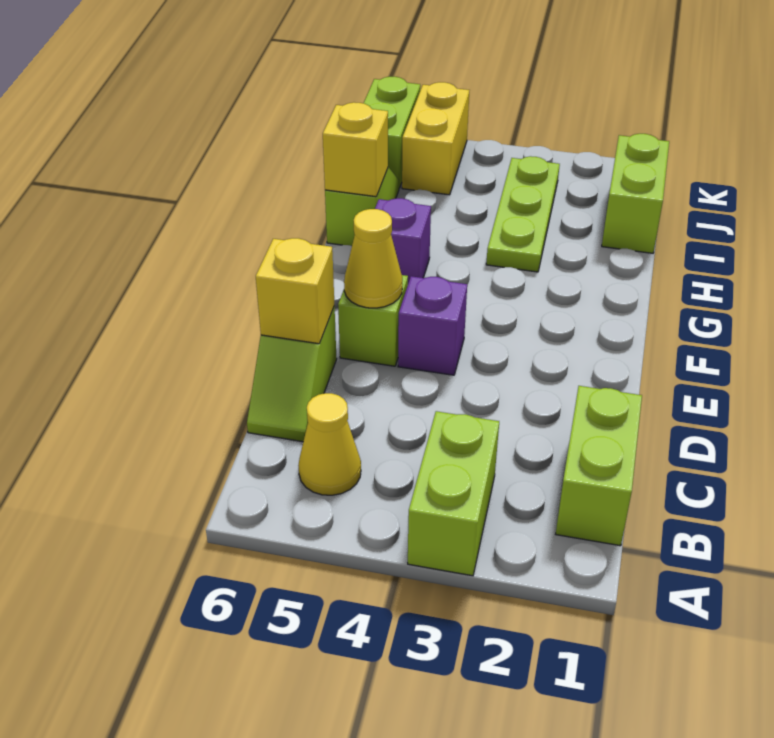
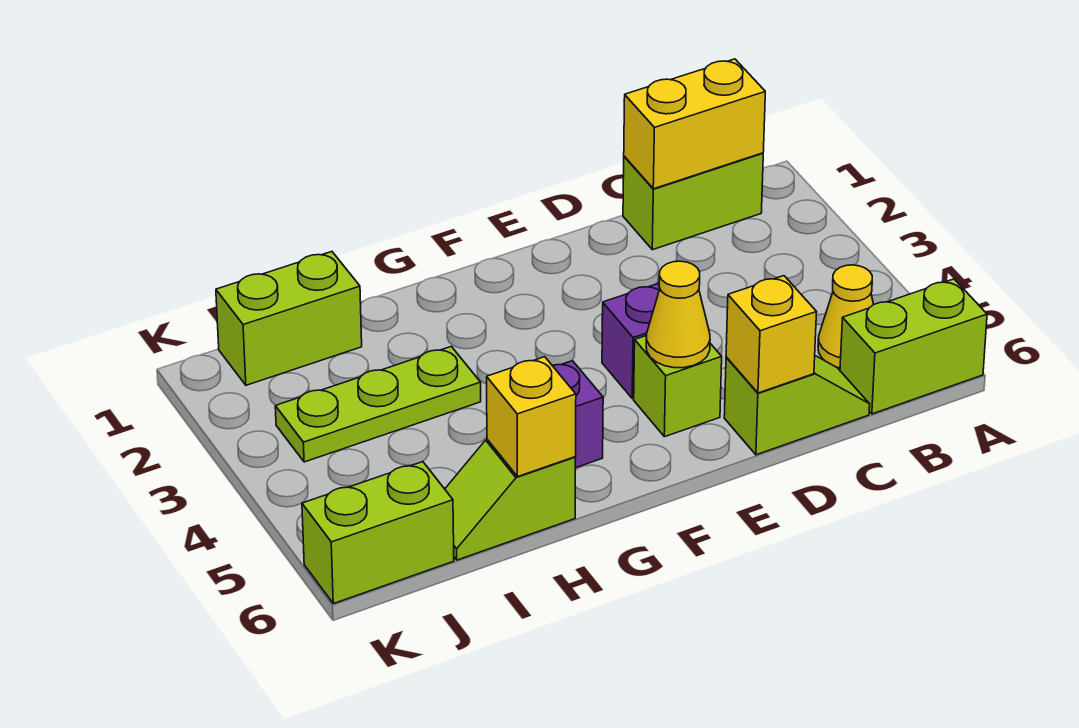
lime brick A3:B3 level 1 -> lime brick A6:B6 level 1
yellow brick J5:K5 level 1 -> yellow brick B1:C1 level 2

